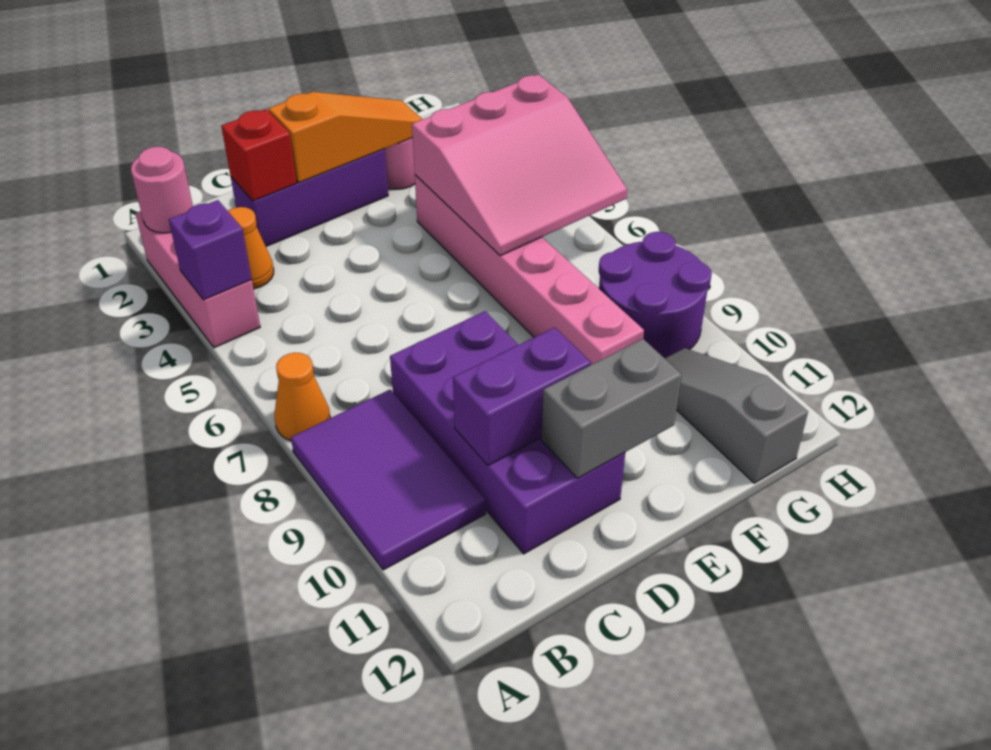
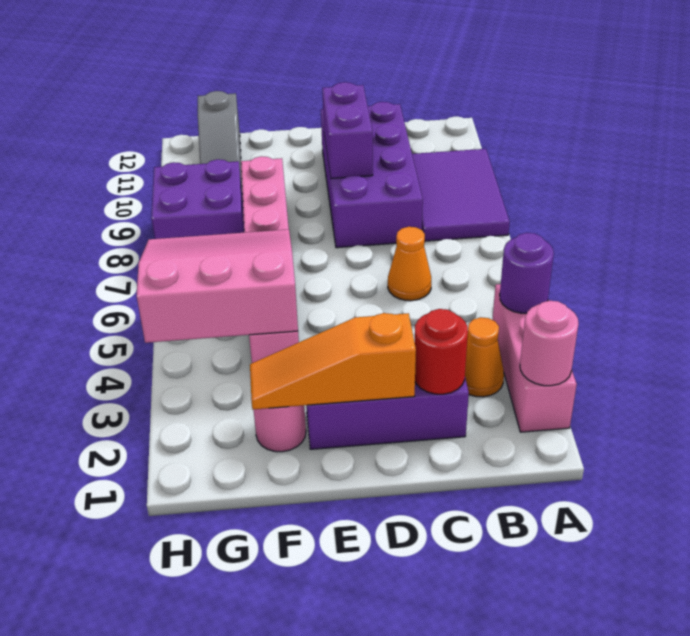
purple brick A4 level 2 -> purple round brick A4 level 2
orange cone A7 level 1 -> orange cone C6 level 1
red brick C2 level 2 -> red round brick C2 level 2
purple brick C10:D10 level 2 -> purple brick D9:D10 level 2
grey brick D11:E11 level 2 -> none
purple round brick G8:H9 level 1 -> purple brick G8:H9 level 1

